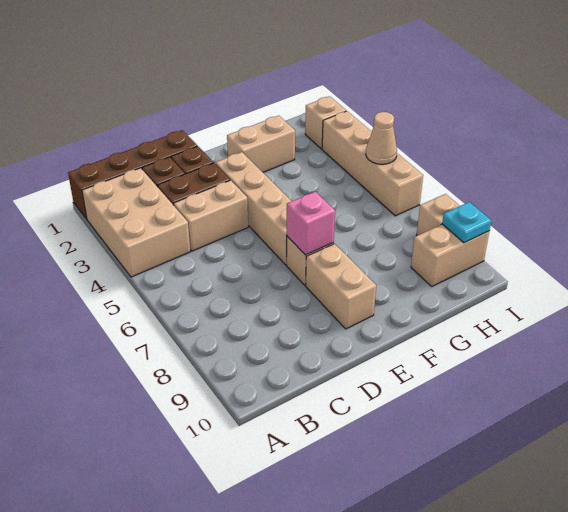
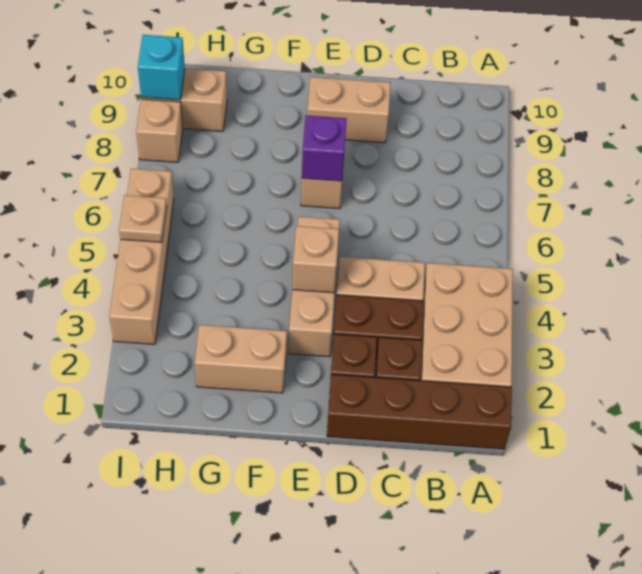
tan brick E3:E6 level 1 -> tan brick E3:E5 level 1
pink brick E7 level 2 -> purple brick E7 level 2
tan brick E8:E9 level 1 -> tan brick D9:E9 level 1
tan brick I2 level 1 -> tan brick E4 level 2
tan cone I5 level 2 -> tan plate I5 level 2
cyan plate I9 level 2 -> cyan brick I9 level 2

